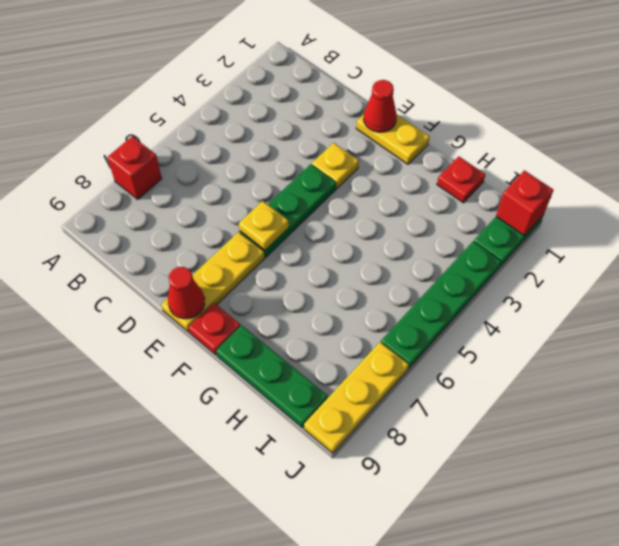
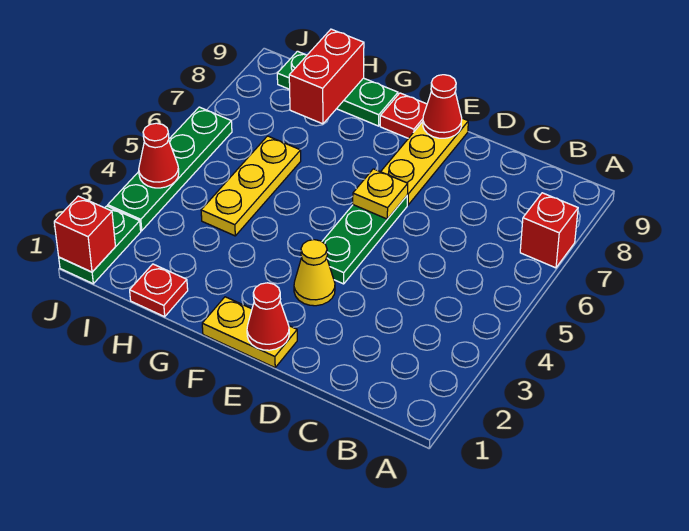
yellow plate E3 level 1 -> yellow cone E3 level 1
none -> red brick H8:H9 level 2
none -> red cone J4 level 2
yellow plate J7:J9 level 1 -> yellow plate H4:H6 level 1

